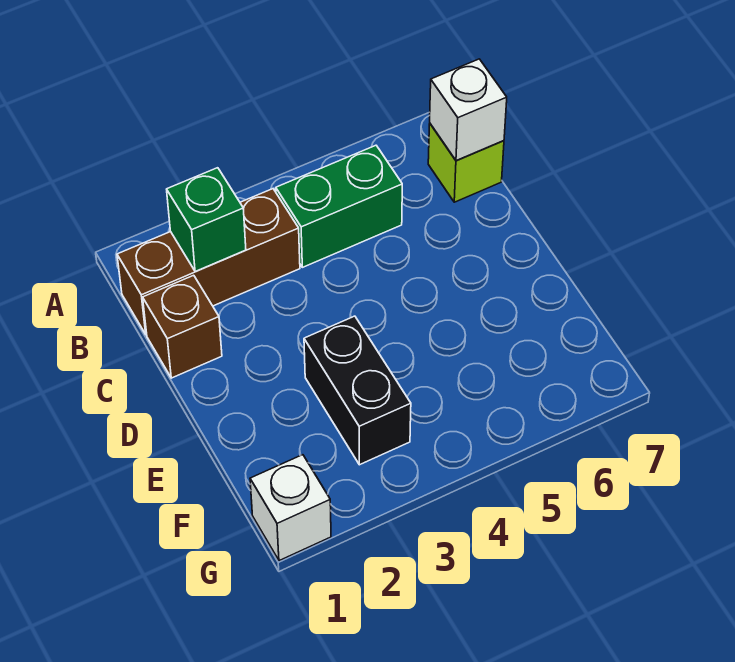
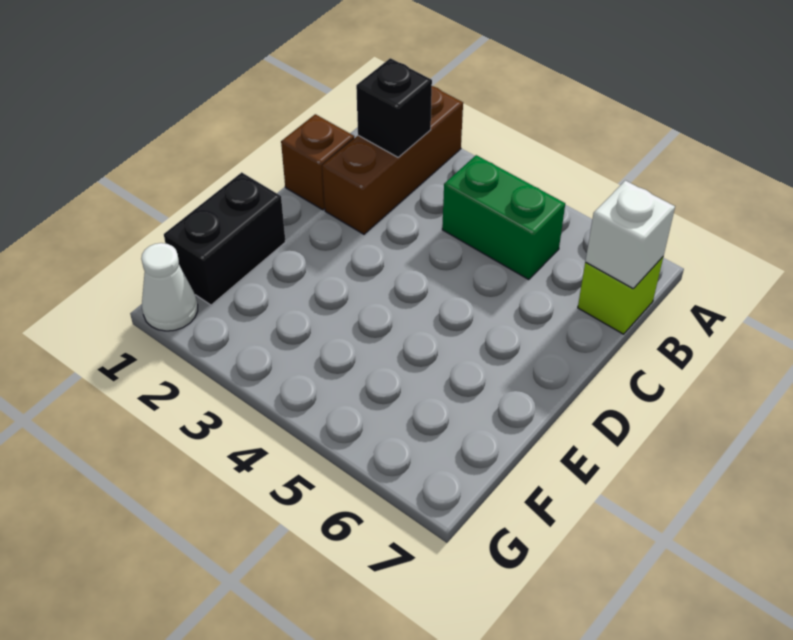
brown brick B1:B3 level 1 -> brown brick A2:C2 level 1
green brick B2 level 2 -> black brick B2 level 2
black brick E3:F3 level 1 -> black brick E1:F1 level 1
white brick G1 level 1 -> white cone G1 level 1

